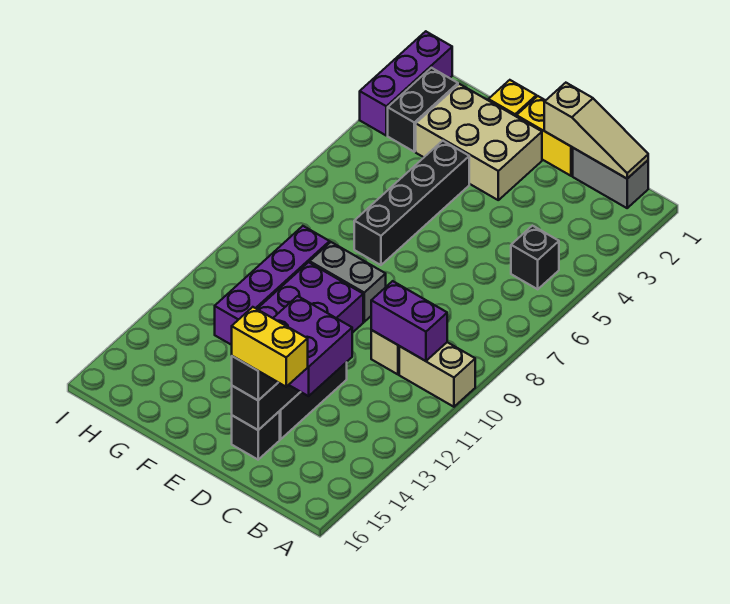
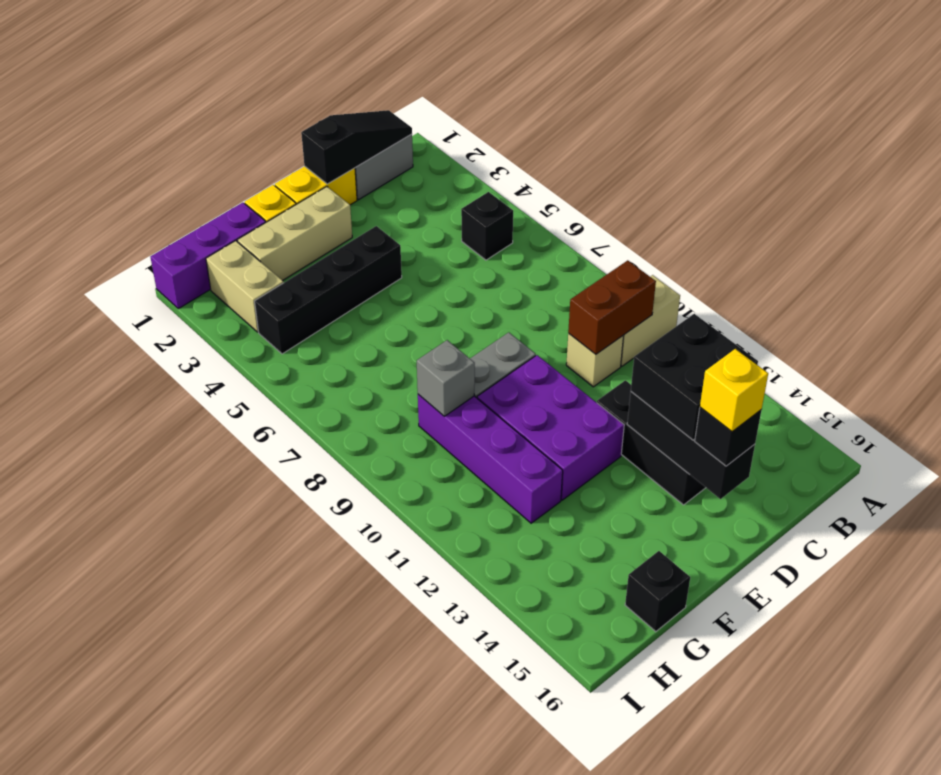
tan slope B1:D1 level 2 top D -> black slope B1:D1 level 2 top D
purple brick B10:C10 level 2 -> brown brick B10:C10 level 2
purple brick C13:D14 level 3 -> black brick C13:D14 level 3
yellow brick C15:D15 level 4 -> yellow brick D15 level 4
black brick D15 level 1 -> black brick G16 level 1
tan brick E2:G3 level 1 -> tan brick E2:G2 level 1
black brick F4:F7 level 1 -> black brick E4:H4 level 1
none -> grey brick G9 level 2
black brick H2:H3 level 1 -> tan brick H2:H3 level 1
purple brick I1:I3 level 1 -> purple brick G1:I1 level 1

